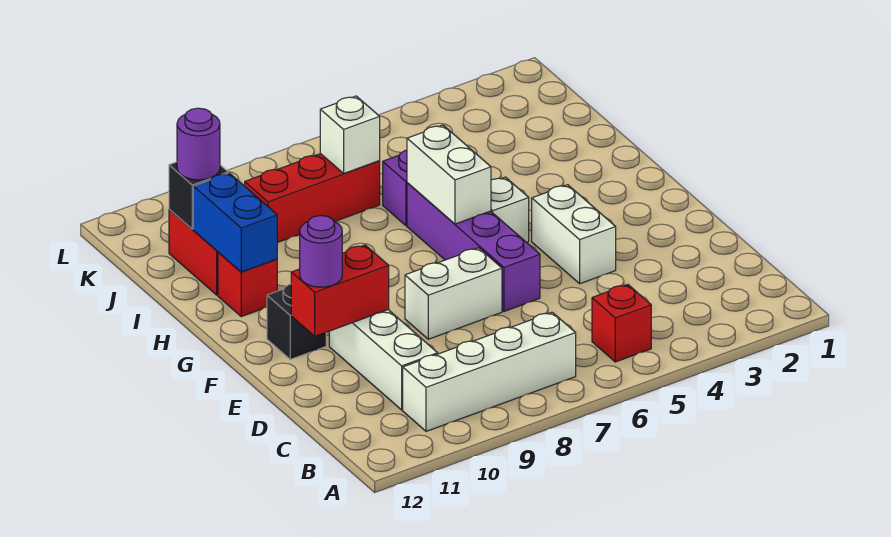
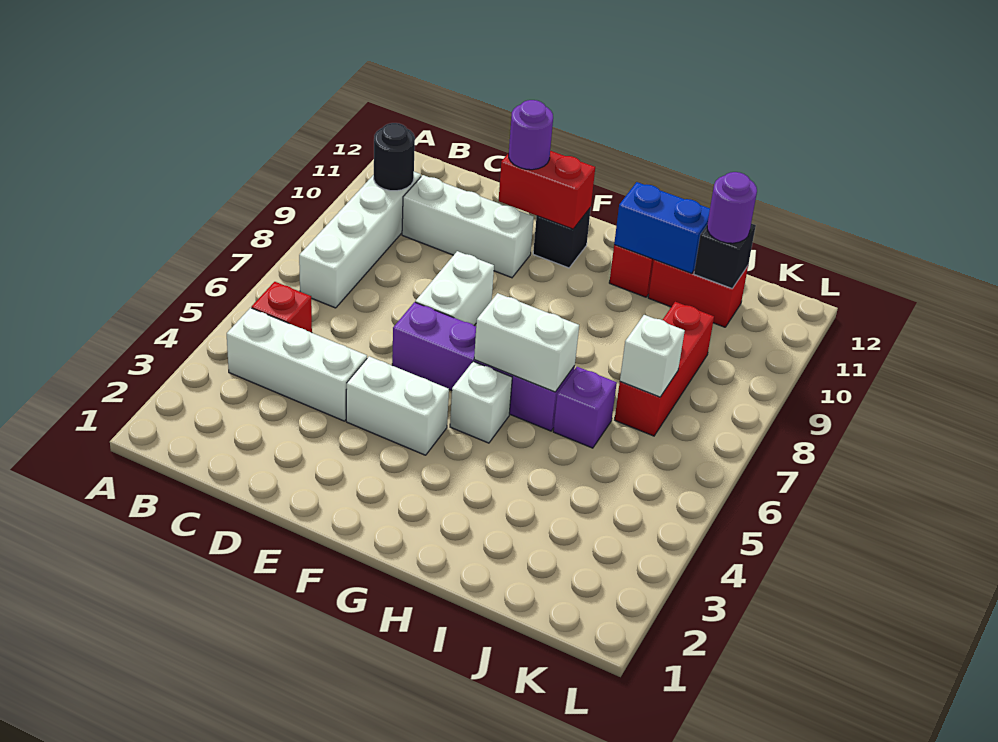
none -> white brick B4:D4 level 1
none -> black round brick B10 level 2
red brick E10:E11 level 2 -> red brick E11:F11 level 2

